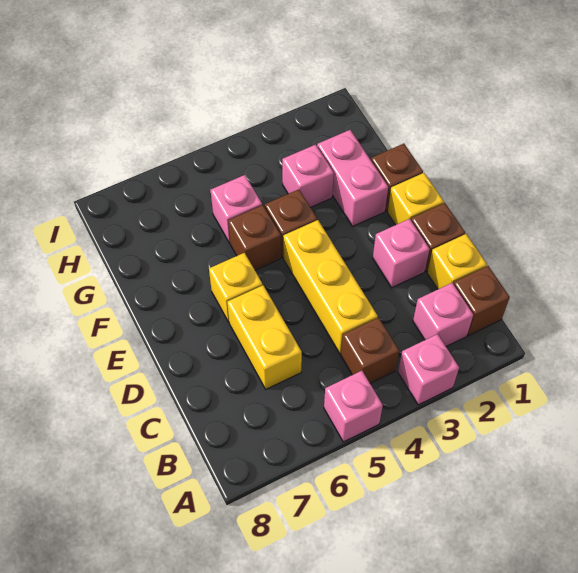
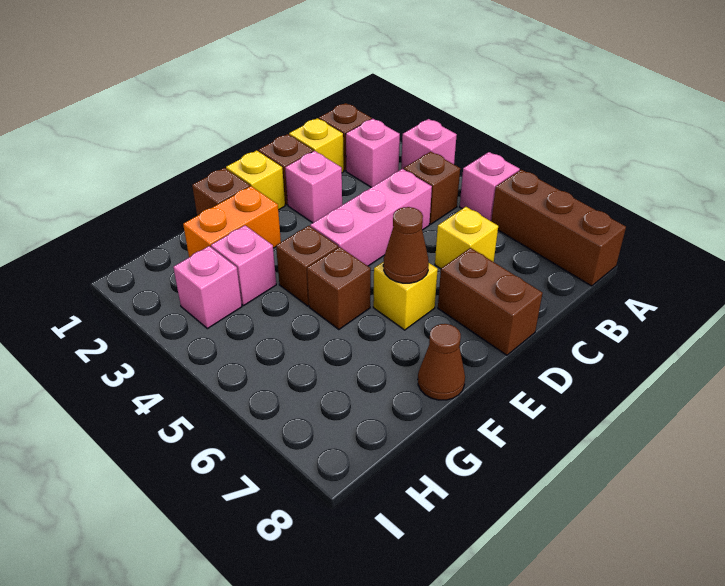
none -> brown brick A6:A8 level 1
yellow brick C4:E4 level 1 -> pink brick C4:E4 level 1
yellow brick C6:D6 level 1 -> yellow brick C6 level 1
none -> brown brick D7:D8 level 1
none -> brown cone E6 level 2
pink brick F2:G2 level 1 -> orange brick F2:G2 level 1
none -> brown cone F8 level 1
pink brick G5 level 1 -> pink brick H3 level 1

